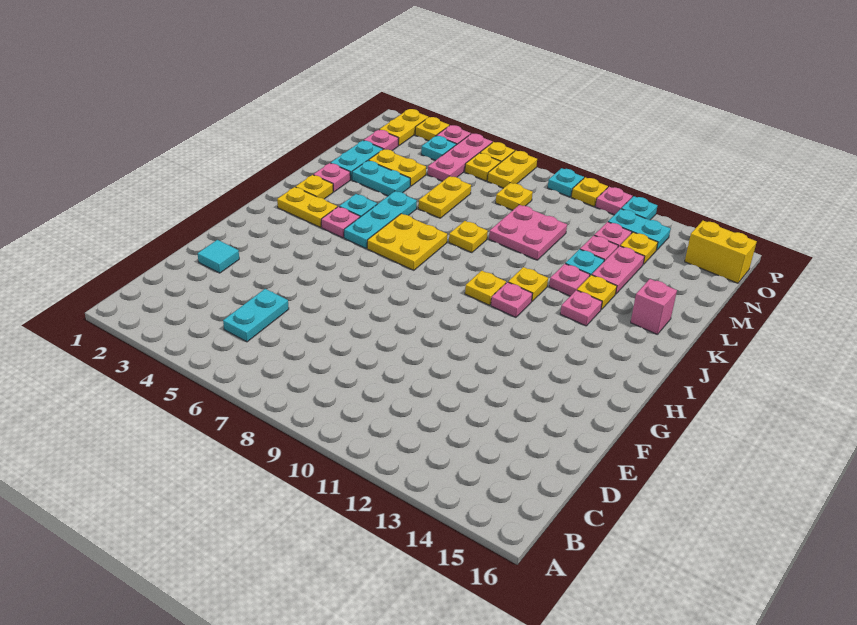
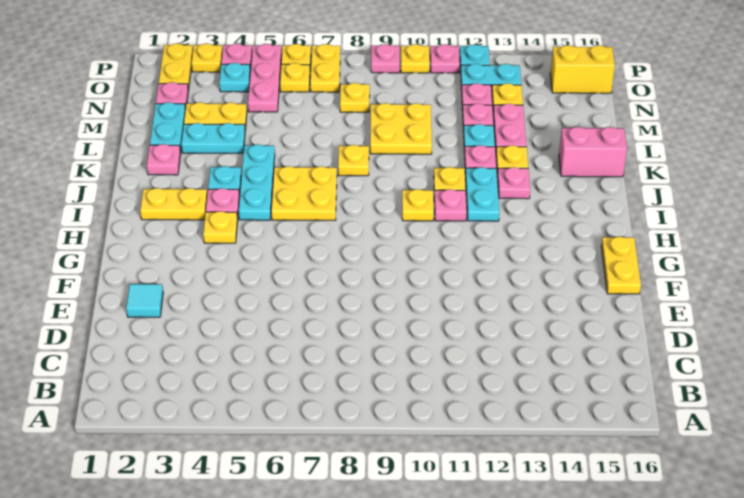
cyan plate C5:D5 level 1 -> cyan plate I12:J12 level 1
yellow plate J2 level 1 -> yellow plate H4 level 1
pink brick K15 level 1 -> pink brick K15:K16 level 1
yellow plate L6:M6 level 1 -> yellow plate F16:G16 level 1
pink plate L9:M10 level 1 -> yellow plate L9:M10 level 1
cyan plate P9 level 1 -> pink plate P9 level 1

